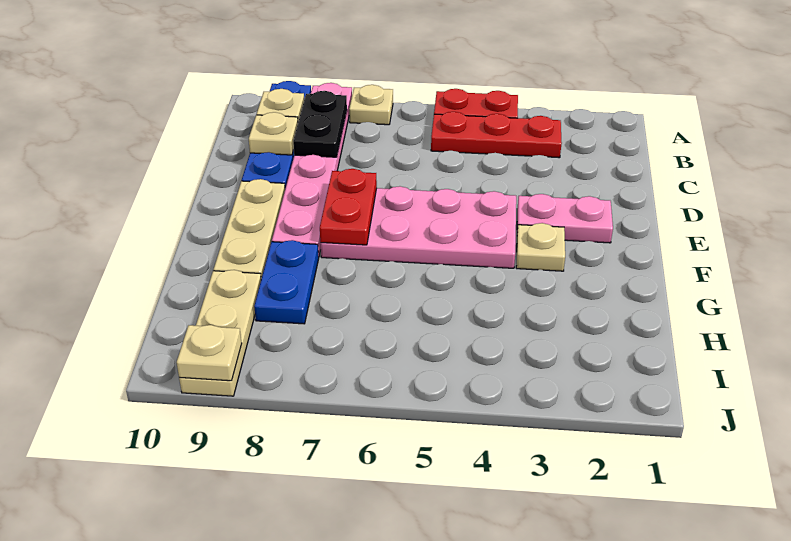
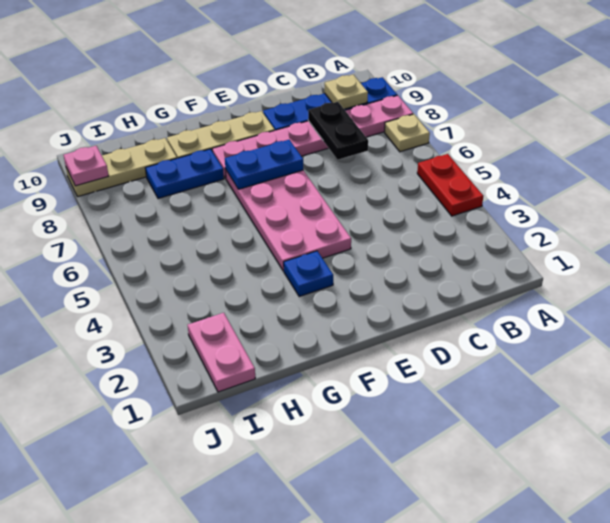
red plate B3:B5 level 1 -> none
black plate B8:C8 level 2 -> black plate C7:C8 level 2
tan plate C9 level 2 -> none
pink plate E2:E3 level 1 -> pink plate I1:I2 level 1
red plate E7:F7 level 2 -> blue plate E7:F7 level 2
tan plate F3 level 1 -> blue plate F3 level 1
tan plate J9 level 2 -> pink plate J9 level 2

